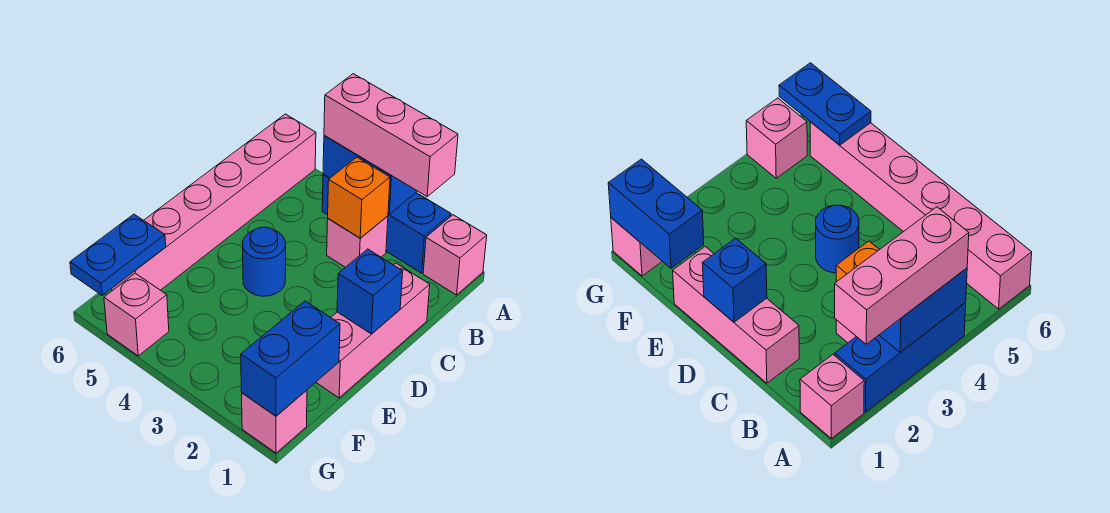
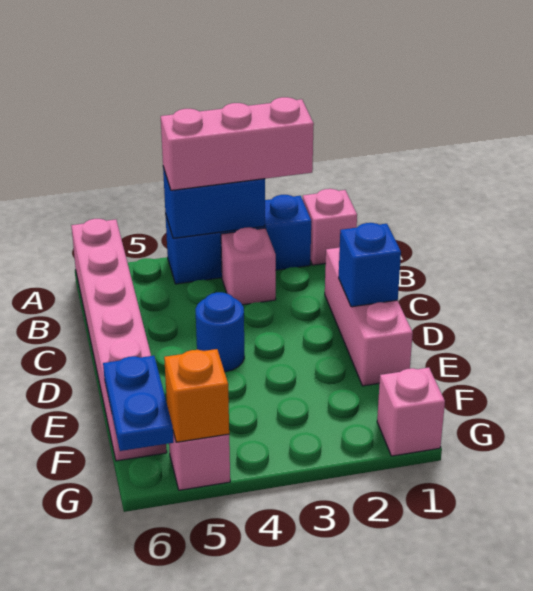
orange brick B3 level 2 -> orange brick G5 level 2
blue brick F1:G1 level 2 -> none

